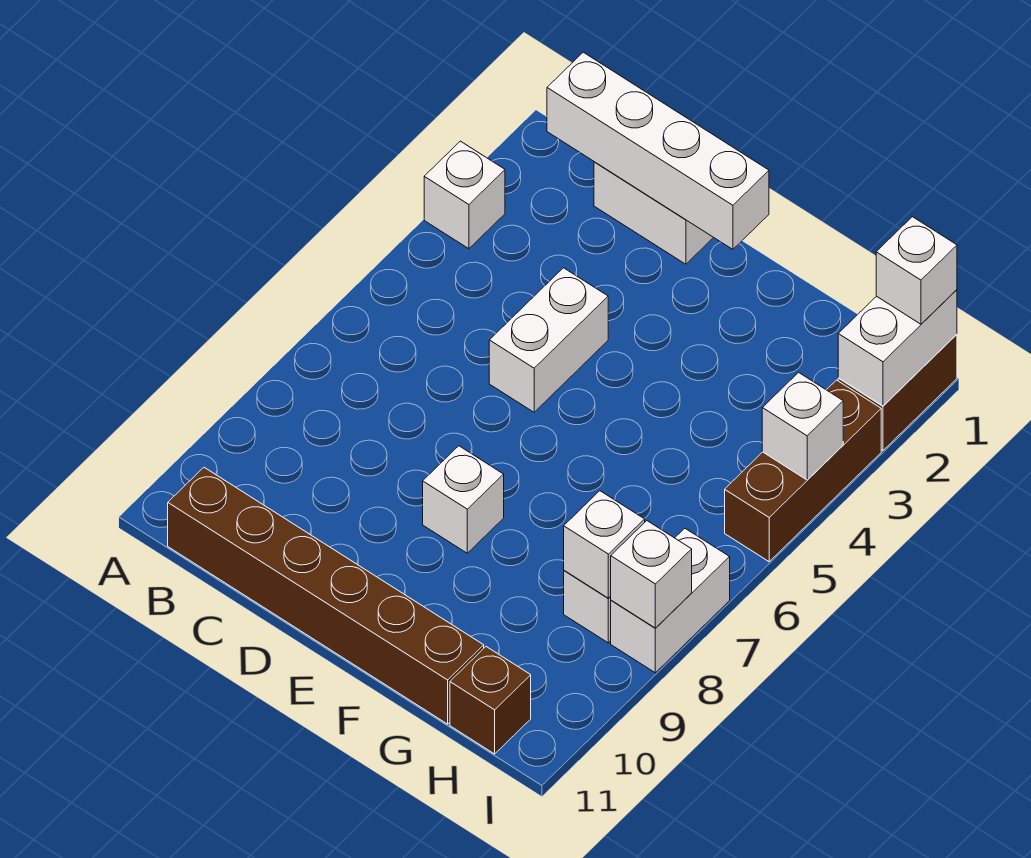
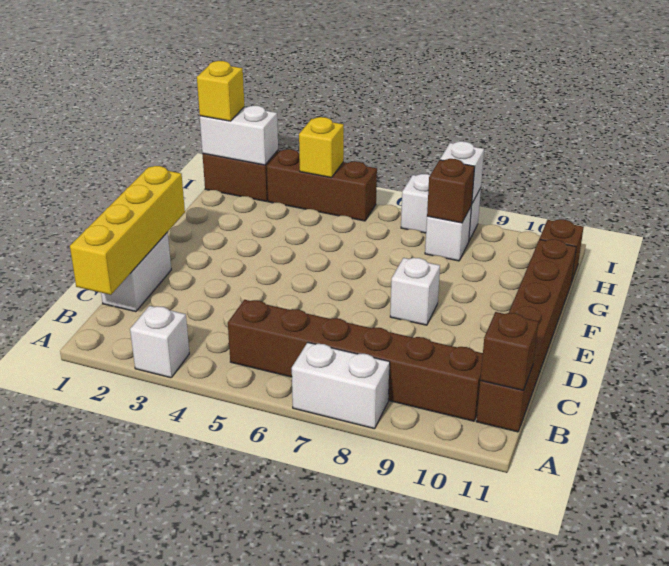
white brick B1:E1 level 2 -> yellow brick B1:E1 level 2
none -> brown brick B5:B10 level 1
none -> brown brick B11 level 2
white brick D4:D5 level 1 -> white brick A7:A8 level 1
white brick H8 level 2 -> brown brick H8 level 2
white brick I1 level 3 -> yellow brick I1 level 3
white brick I4 level 2 -> yellow brick I4 level 2

